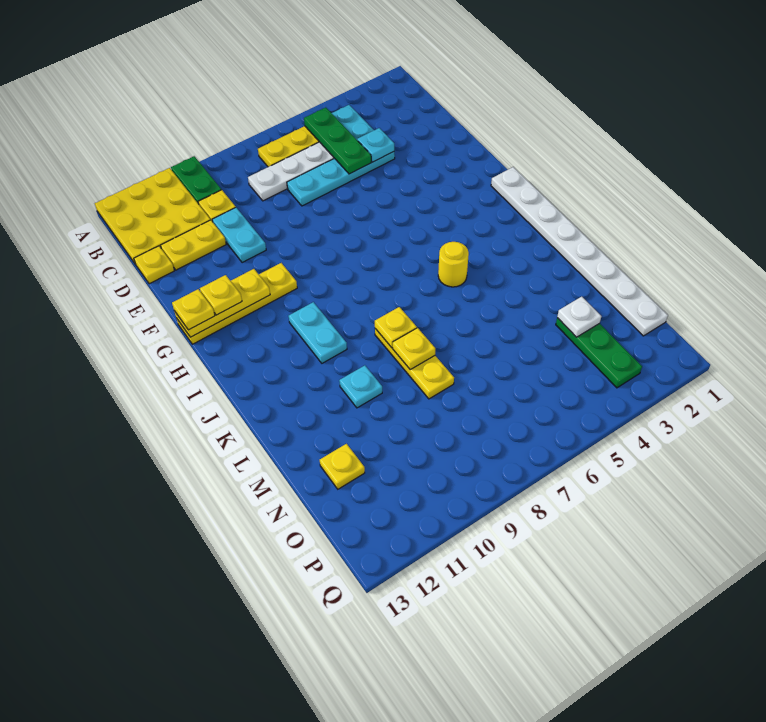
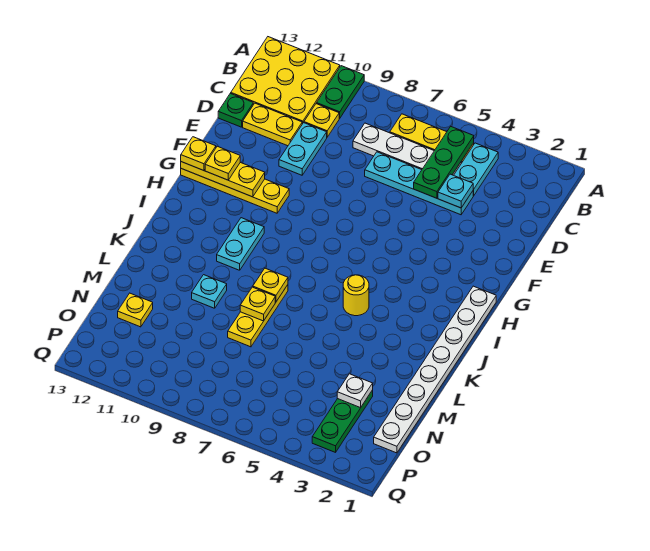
yellow plate D13 level 1 -> green plate D13 level 1

